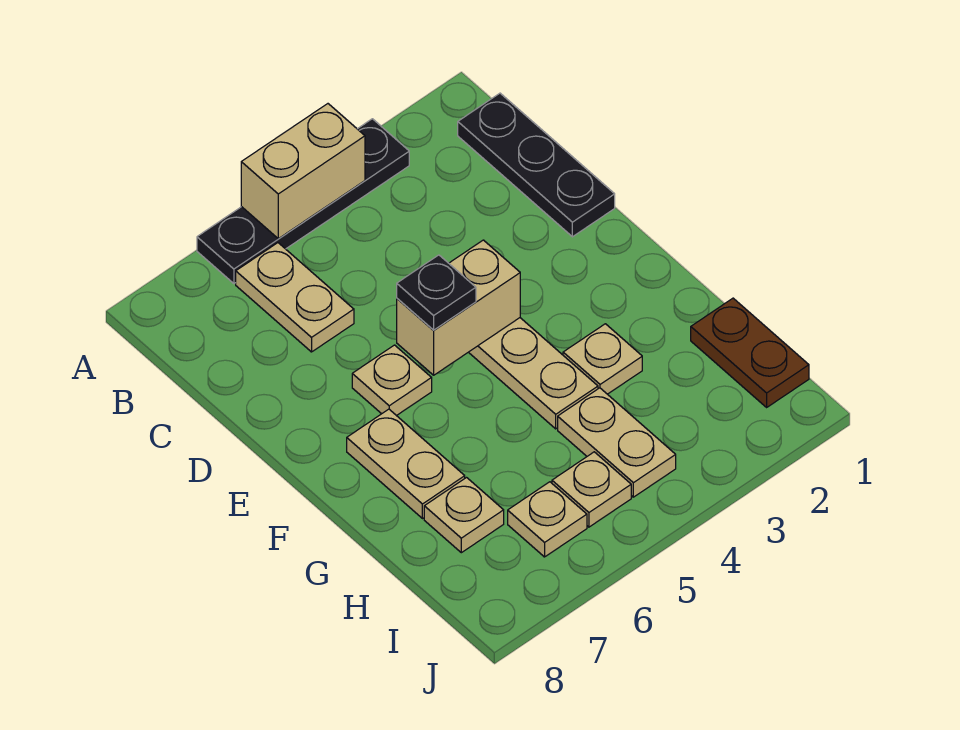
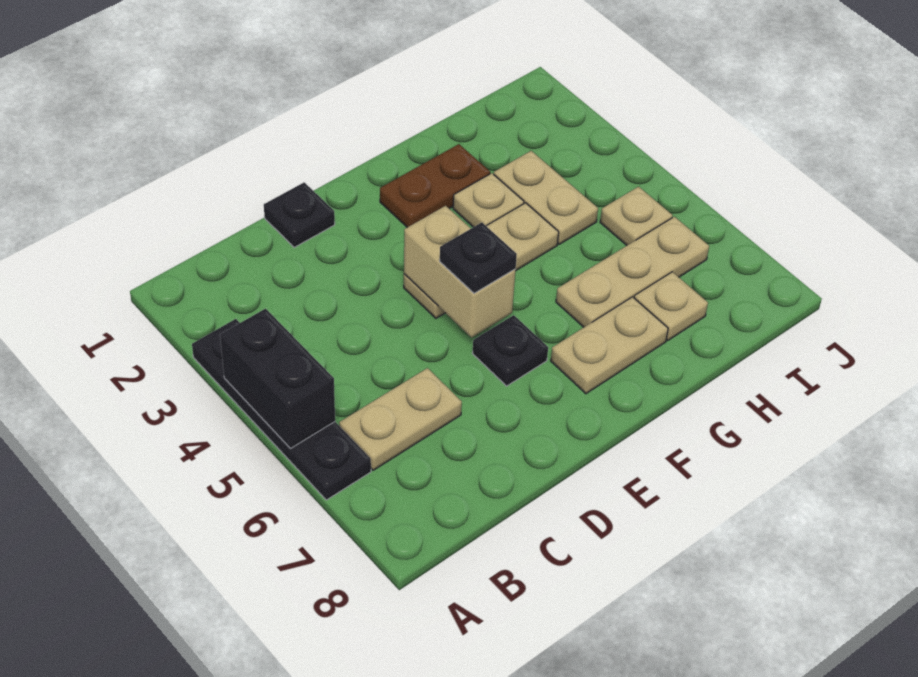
tan brick A4:A5 level 2 -> black brick A4:A5 level 2
black plate B1:D1 level 1 -> black plate D1 level 1
tan plate E6 level 1 -> black plate E6 level 1
brown plate H1:I1 level 1 -> brown plate F2:G2 level 1
tan plate H4:I4 level 1 -> tan plate H3:H4 level 1
tan plate I6 level 1 -> tan plate G6:I6 level 1

